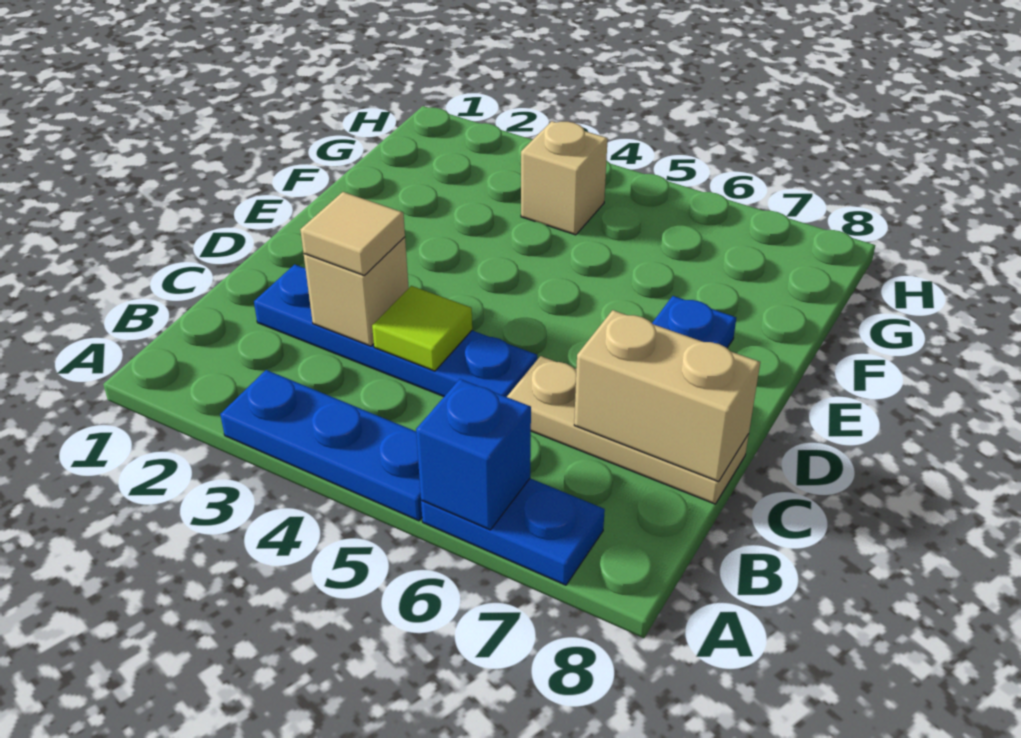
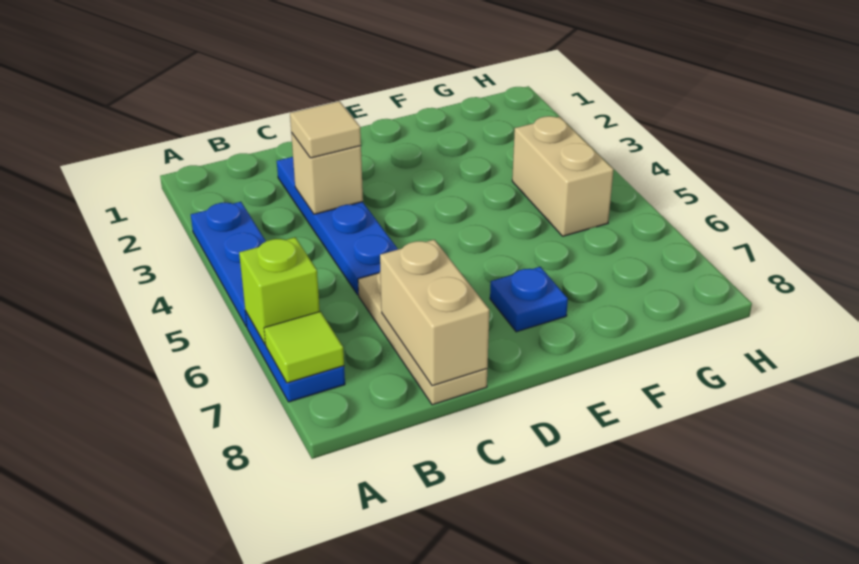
blue brick A6 level 2 -> lime brick A6 level 2
lime tile C4 level 2 -> lime tile A7 level 2
tan brick G4 level 1 -> tan brick G4:G5 level 1

